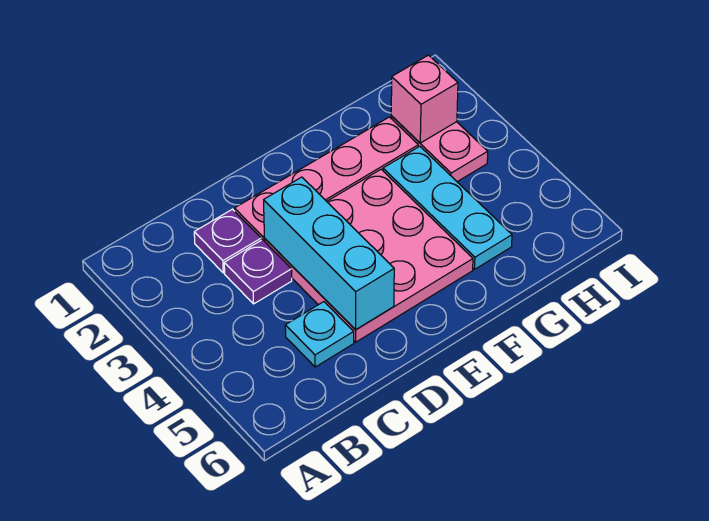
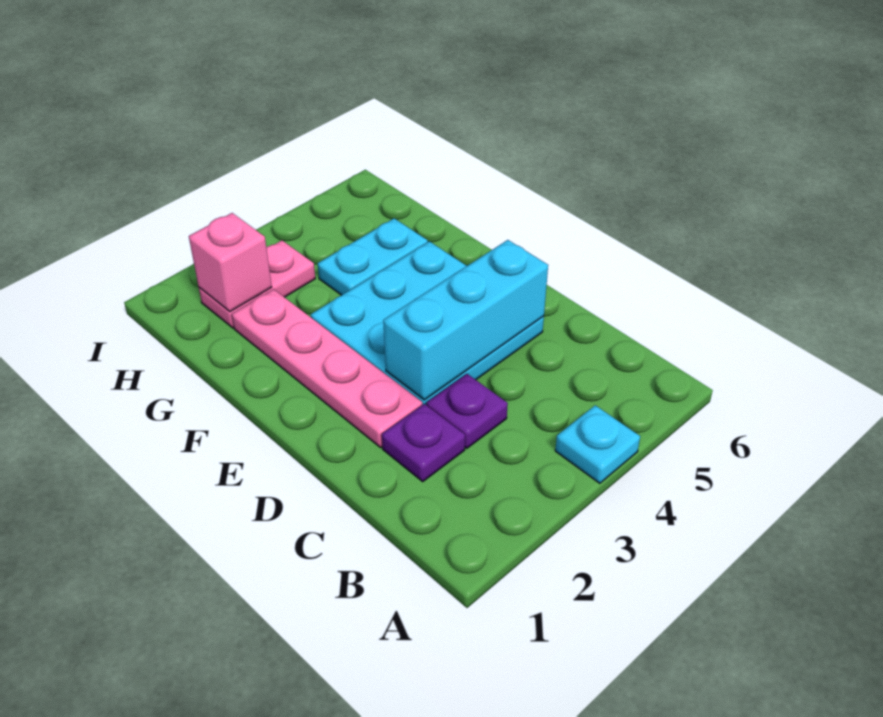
cyan plate C5 level 1 -> cyan plate A4 level 1
pink plate D3:F5 level 1 -> cyan plate D3:F5 level 1
cyan plate G3:G5 level 1 -> cyan plate G4:G5 level 1

